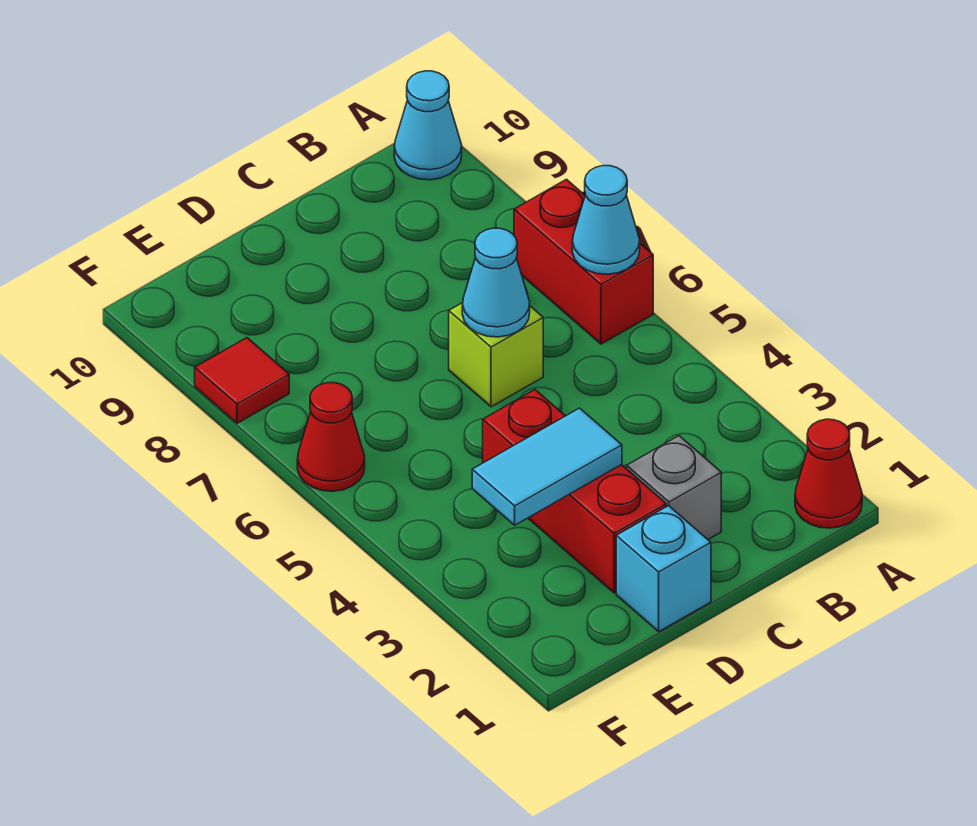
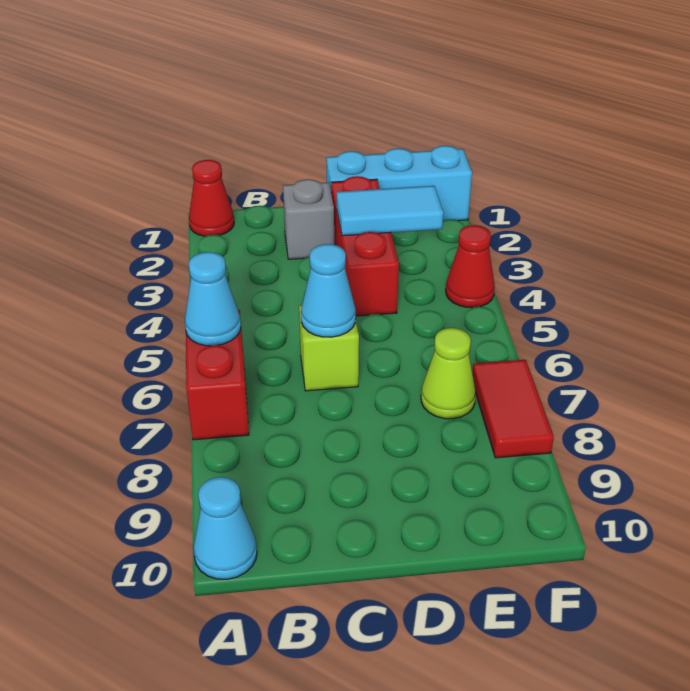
cyan brick D1 level 1 -> cyan brick D1:F1 level 1
none -> lime cone E7 level 1
red cone F6 level 1 -> red cone F4 level 1
red tile F8 level 1 -> red tile F7:F8 level 1

